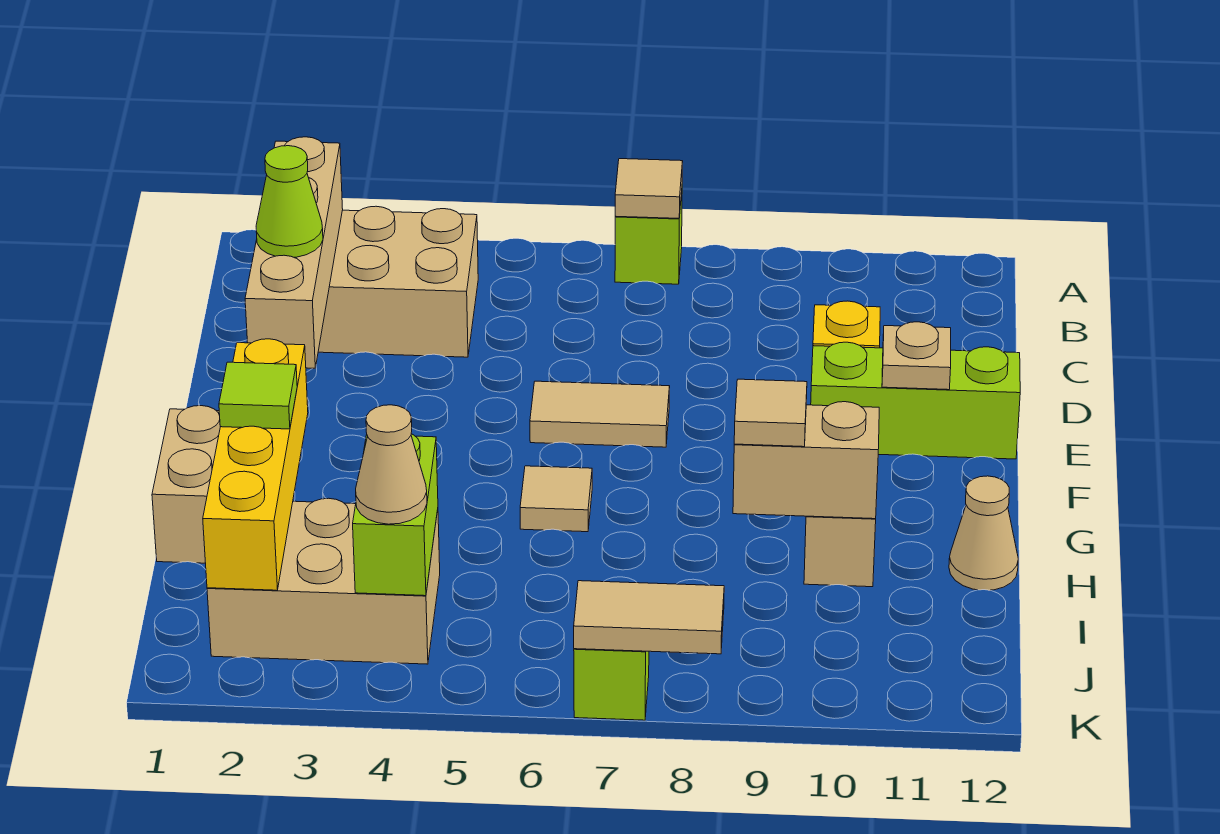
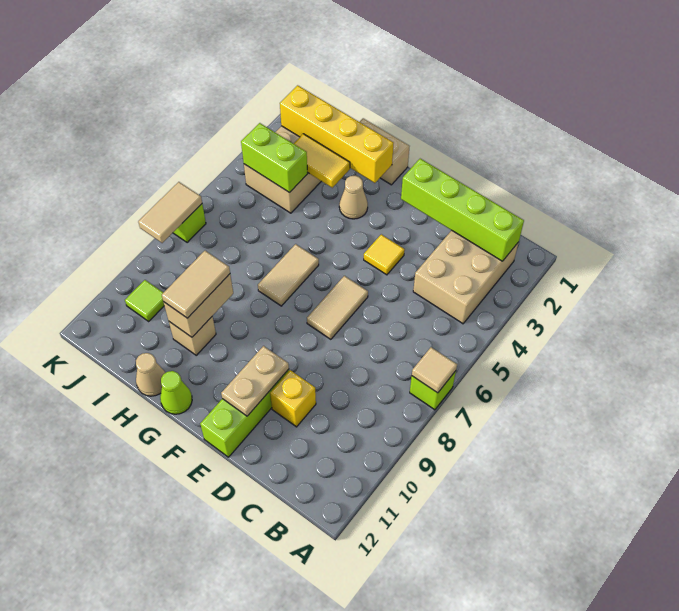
tan brick B2:E2 level 2 -> lime brick B2:E2 level 2
lime cone D2 level 3 -> lime cone G12 level 1
none -> yellow tile E4 level 1
tan plate E11 level 2 -> tan plate E10:E11 level 2
tan tile G6 level 1 -> tan tile G6:G7 level 1
lime tile H2 level 3 -> lime tile J10 level 1
none -> yellow tile H3:I3 level 2
tan tile H9 level 3 -> tan tile H9:H10 level 3
tan cone J4 level 3 -> tan cone G3 level 1

